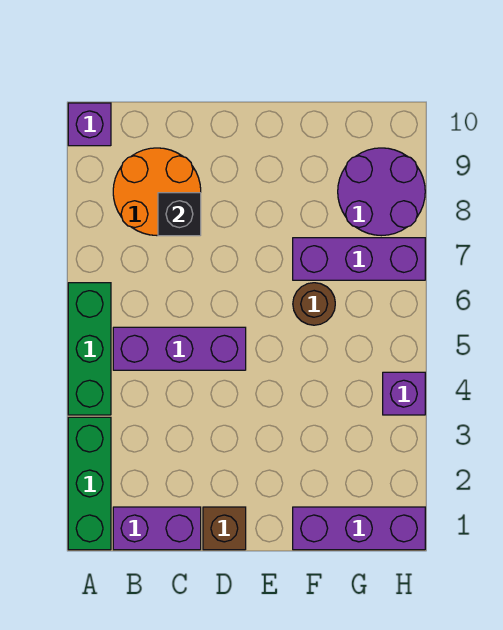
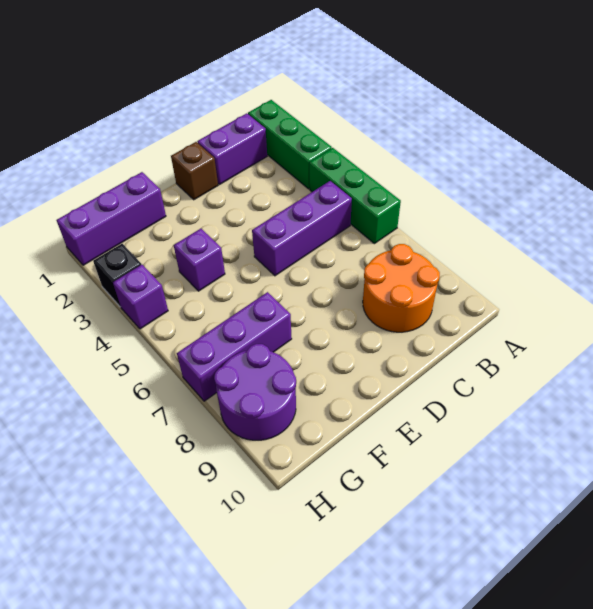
purple brick A10 level 1 -> purple brick F4 level 1
black brick C8 level 2 -> black brick H3 level 1
brown round brick F6 level 1 -> none

